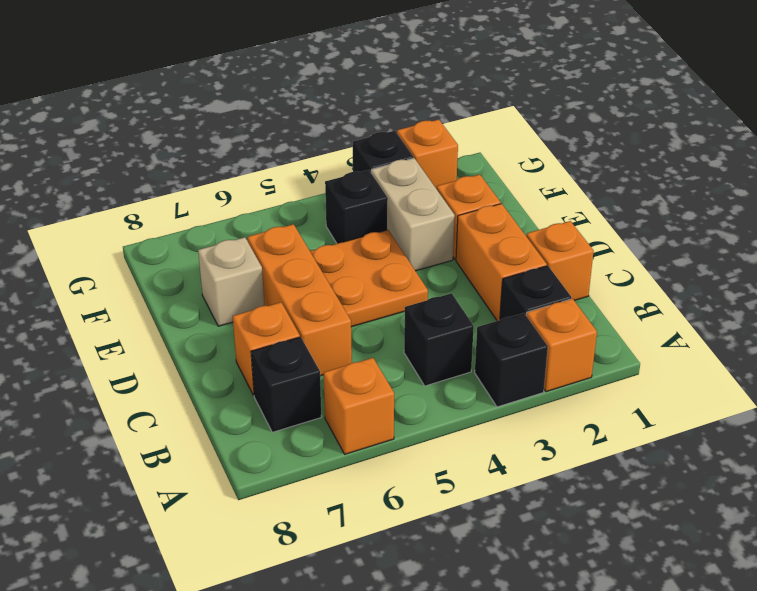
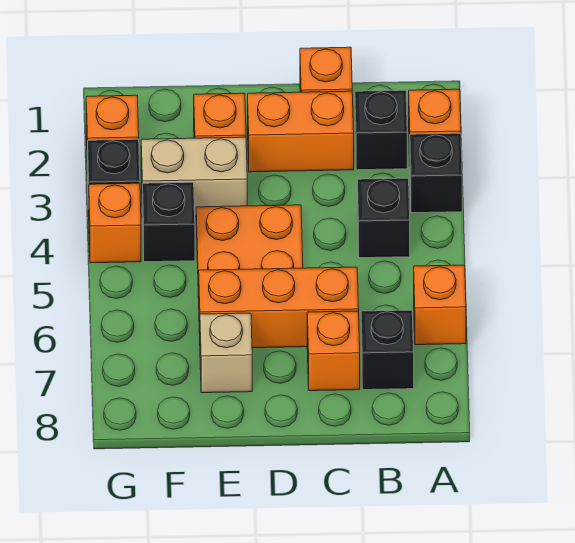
none -> orange brick G4 level 1

